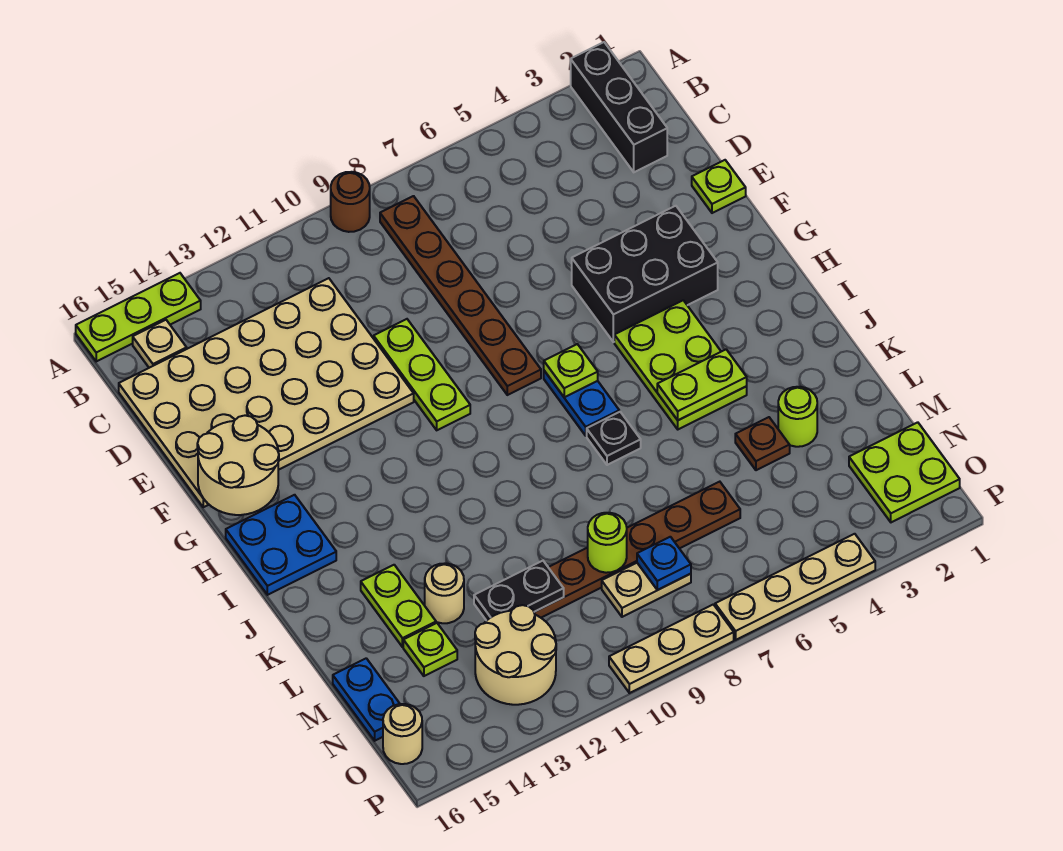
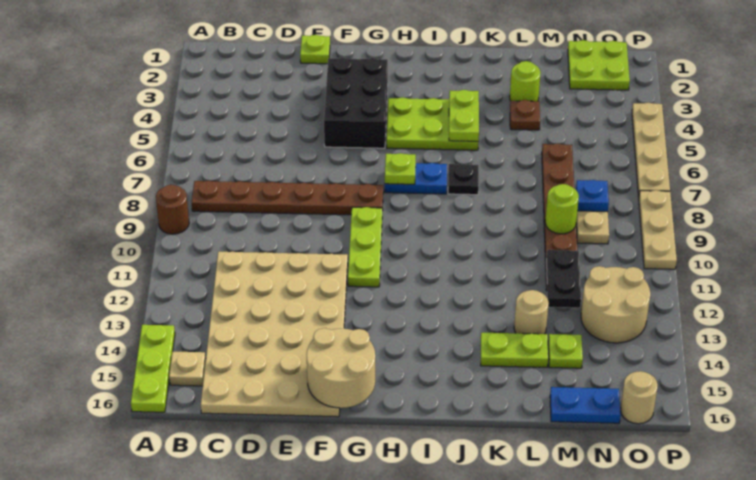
black brick A2:C2 level 1 -> none
lime plate E10:G10 level 1 -> lime plate G9:G11 level 1
blue plate H15:I16 level 1 -> none

